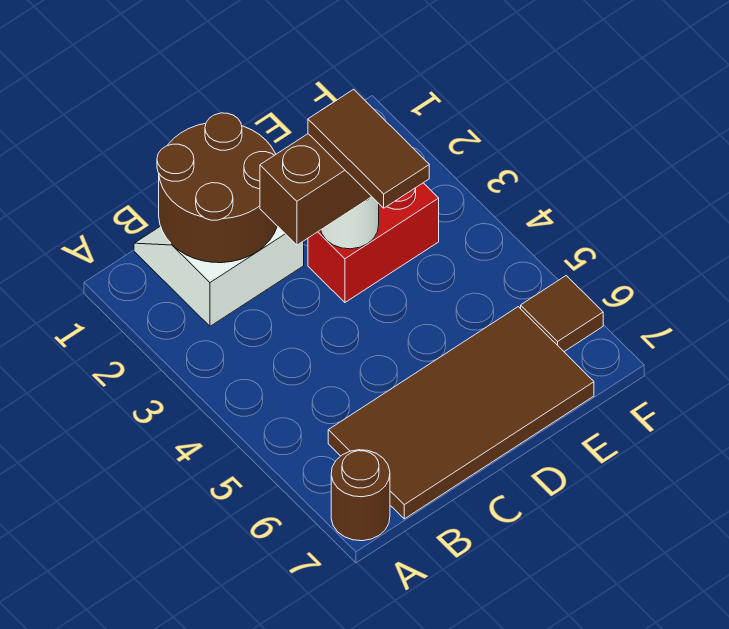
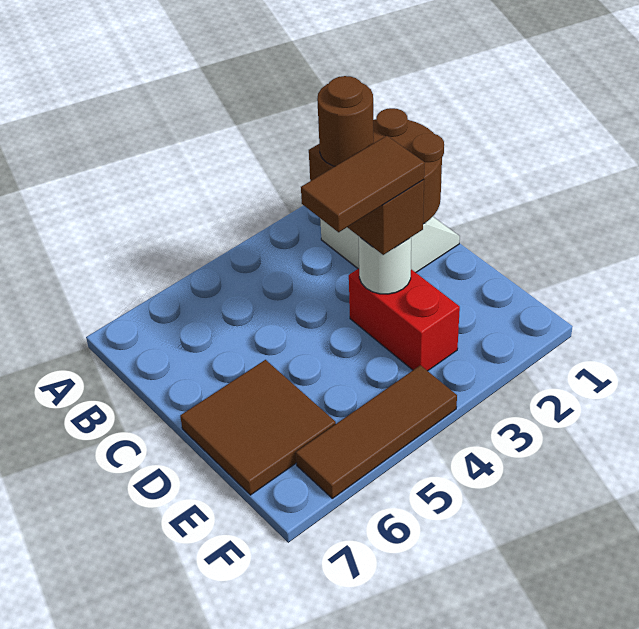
brown round brick A7 level 1 -> brown round brick C3 level 4
brown tile B6:E7 level 1 -> brown tile D6:E7 level 1
brown tile F6 level 1 -> brown tile F4:F6 level 1

